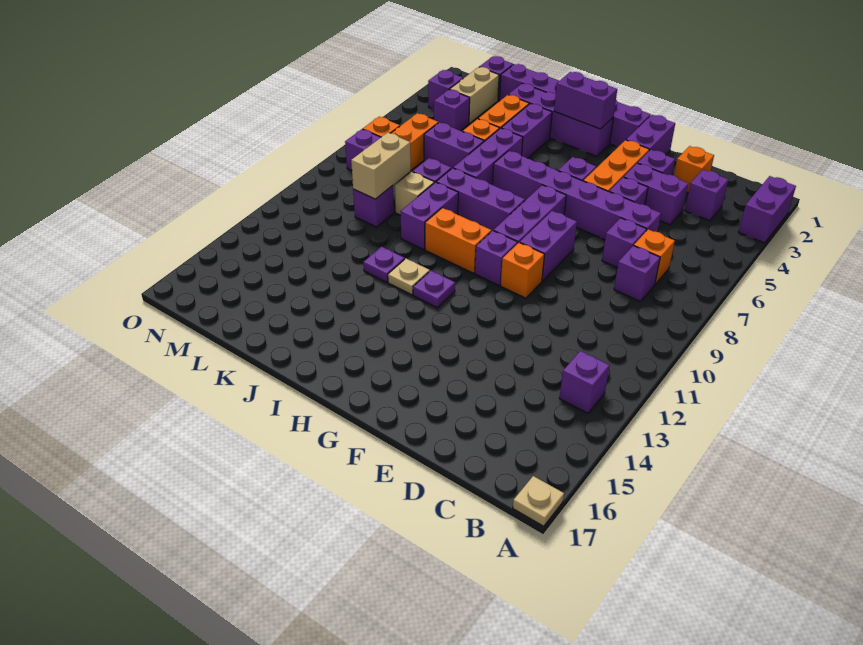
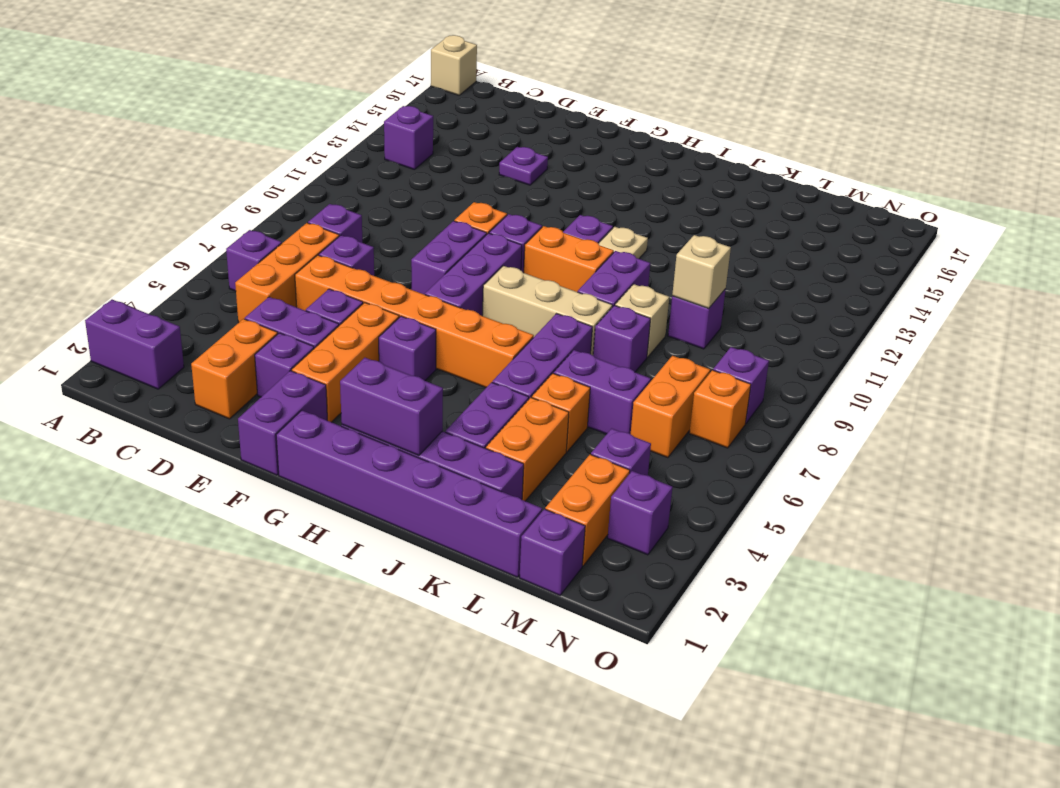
purple brick A2:A3 level 1 -> purple brick A2:B2 level 1
tan plate A17 level 1 -> tan brick A17 level 1
purple brick C3 level 1 -> purple brick B6 level 1
orange brick C7 level 1 -> orange brick C5:C7 level 1
orange brick D2 level 1 -> orange brick D2:D3 level 1
purple brick D6:I6 level 1 -> orange brick D6:I6 level 1
purple brick H8:J8 level 1 -> tan brick H8:J8 level 1
purple plate J12 level 1 -> purple plate E14 level 1
tan brick L9:L10 level 2 -> tan brick L10 level 2
tan brick M2:M3 level 1 -> orange brick M2:M3 level 1

